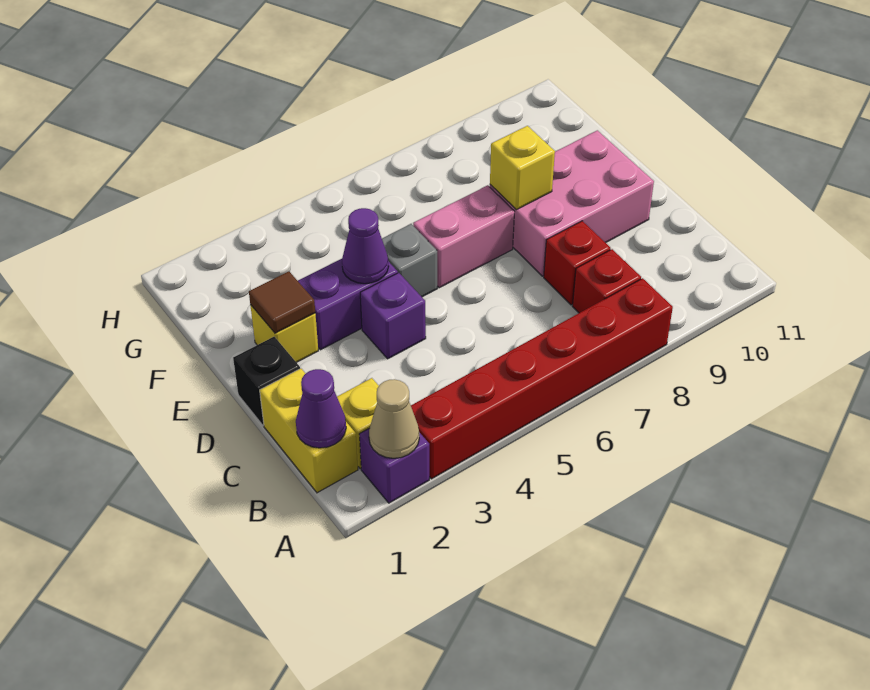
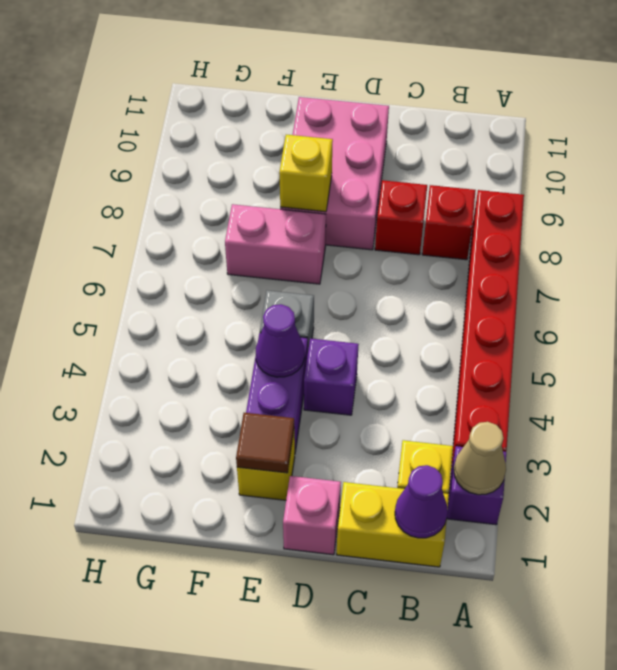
black brick D1 level 1 -> pink brick D1 level 1
pink brick E6:E7 level 1 -> pink brick E7:F7 level 1

